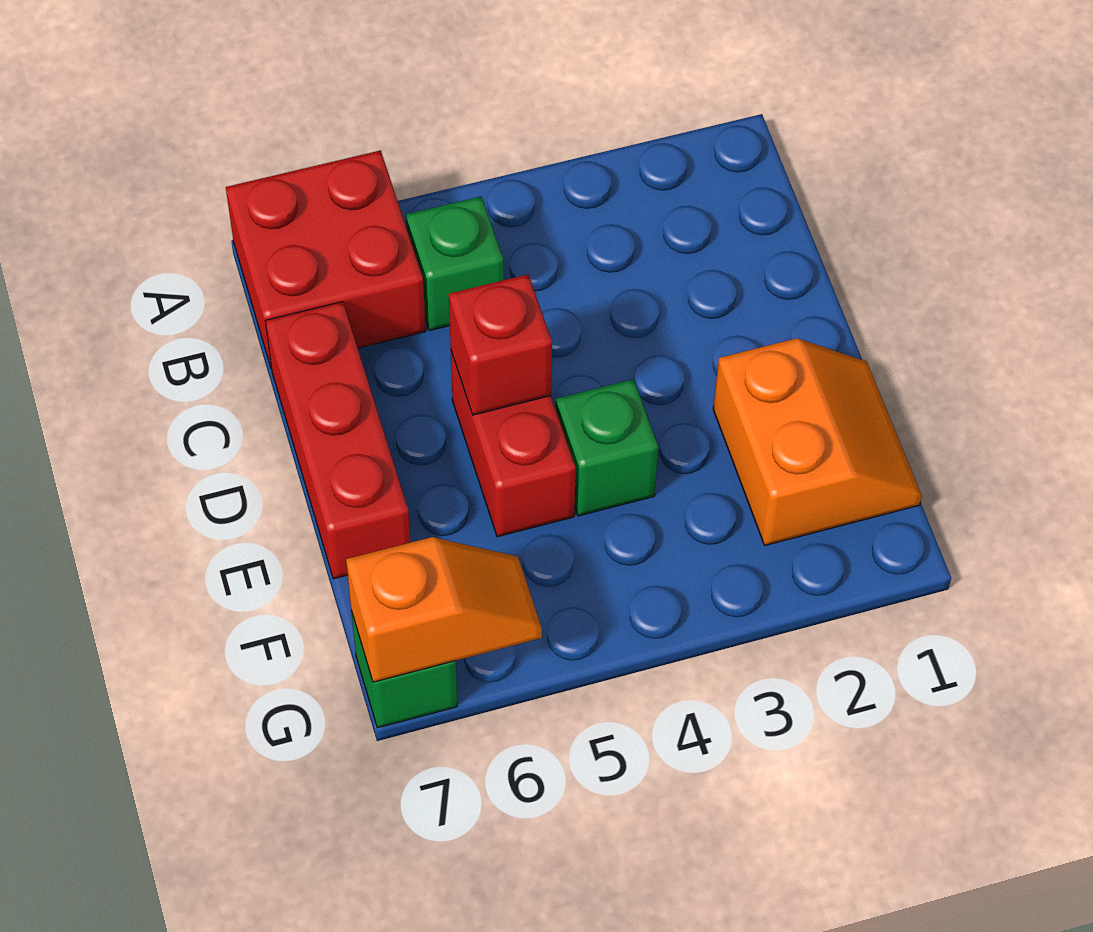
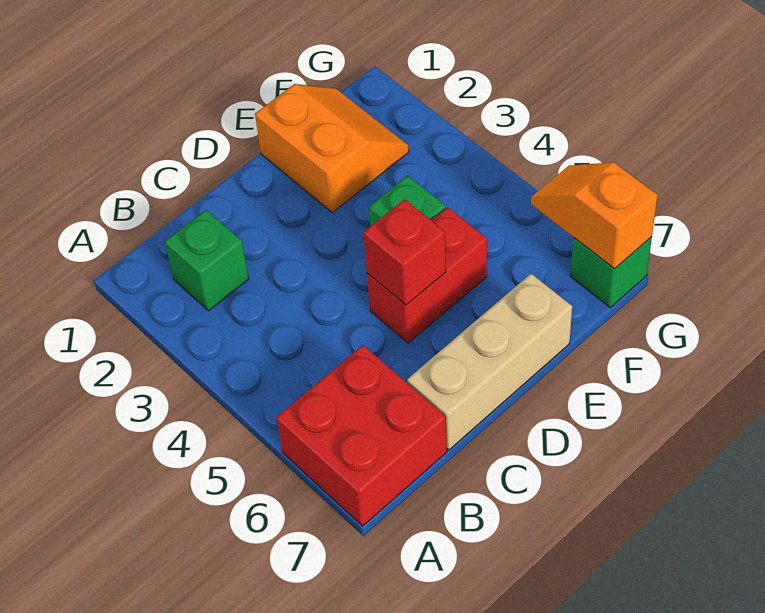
green brick B5 level 1 -> green brick B2 level 1
red brick C7:E7 level 1 -> tan brick C7:E7 level 1
orange slope E1:F2 level 1 top 2 -> orange slope E1:F2 level 1 top E

